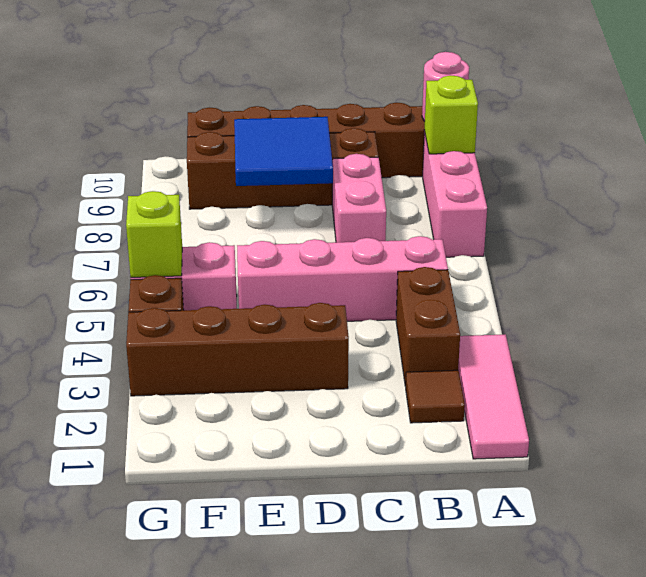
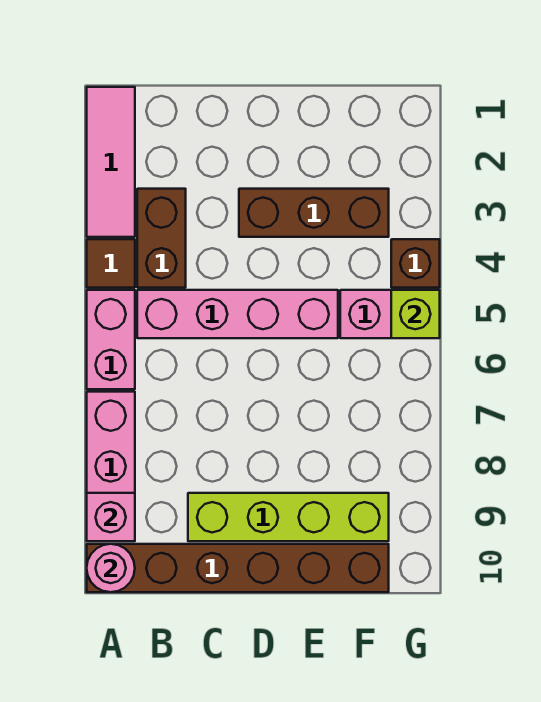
lime brick A9 level 2 -> pink brick A9 level 2
brown tile B2 level 1 -> brown tile A4 level 1
pink brick C7:C8 level 1 -> pink brick A5:A6 level 1
brown brick C9:F9 level 1 -> lime brick C9:F9 level 1
brown brick D3:G3 level 1 -> brown brick D3:F3 level 1
blue tile D8:E9 level 2 -> none

